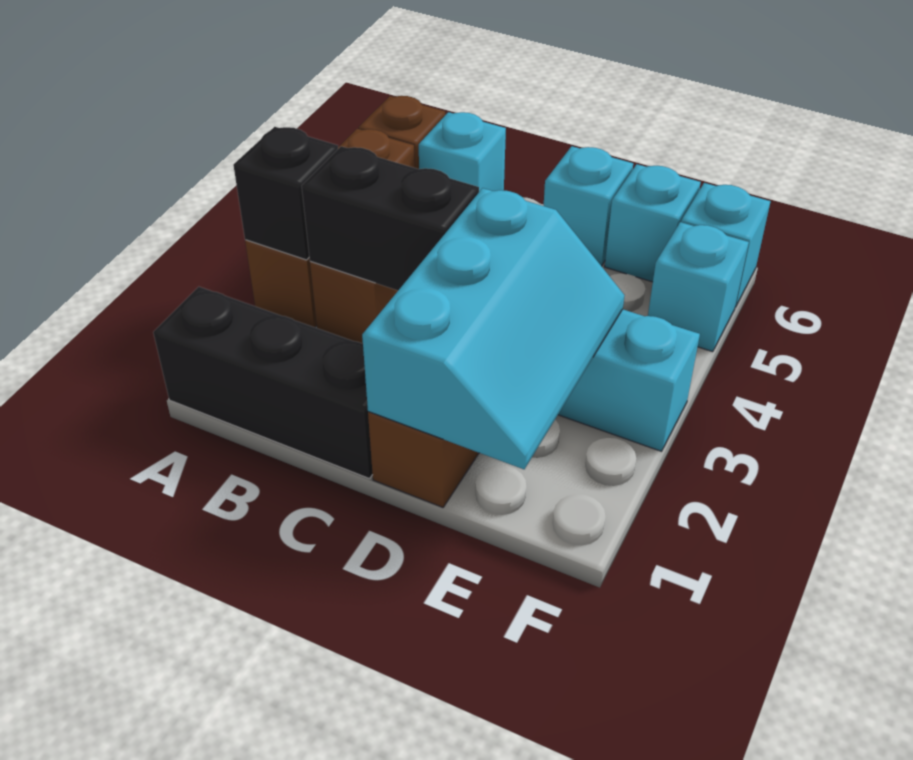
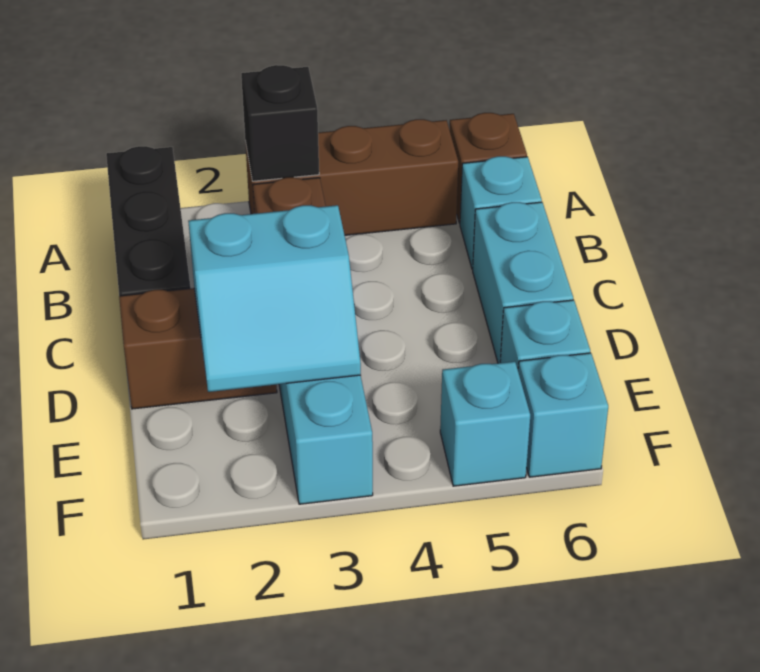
black brick B3:C3 level 2 -> none
cyan slope D1:E3 level 2 top D -> cyan slope D2:E3 level 2 top D
cyan brick D6 level 1 -> cyan brick C6:D6 level 1

